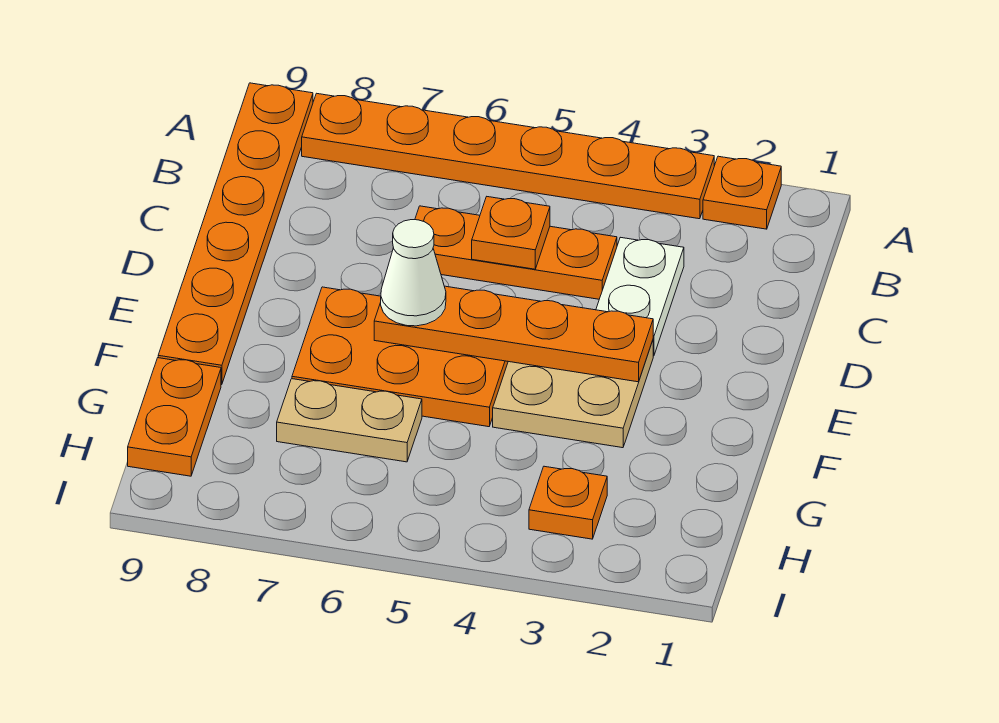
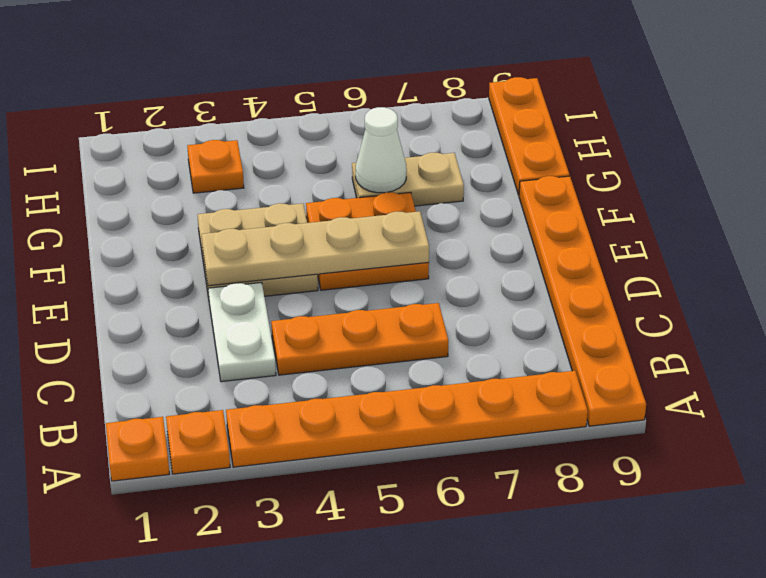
orange plate C5 level 2 -> orange plate A1 level 1
orange plate E3:E6 level 2 -> tan plate E3:E6 level 2
orange plate E5:F7 level 1 -> orange plate E5:F6 level 1
white cone E6 level 3 -> white cone G6 level 2
orange plate G9:H9 level 1 -> orange plate G9:I9 level 1

